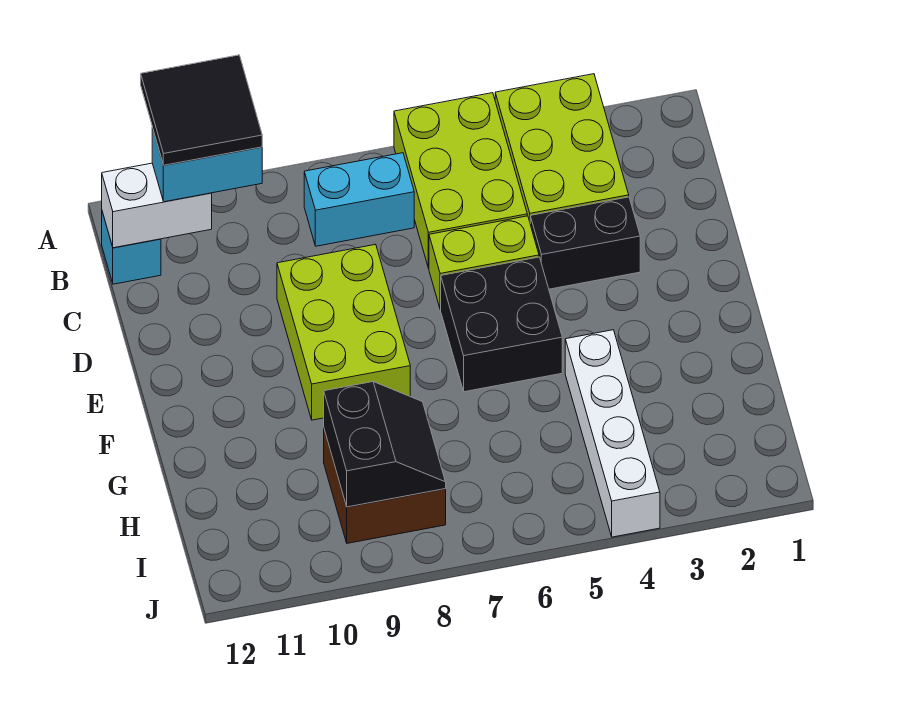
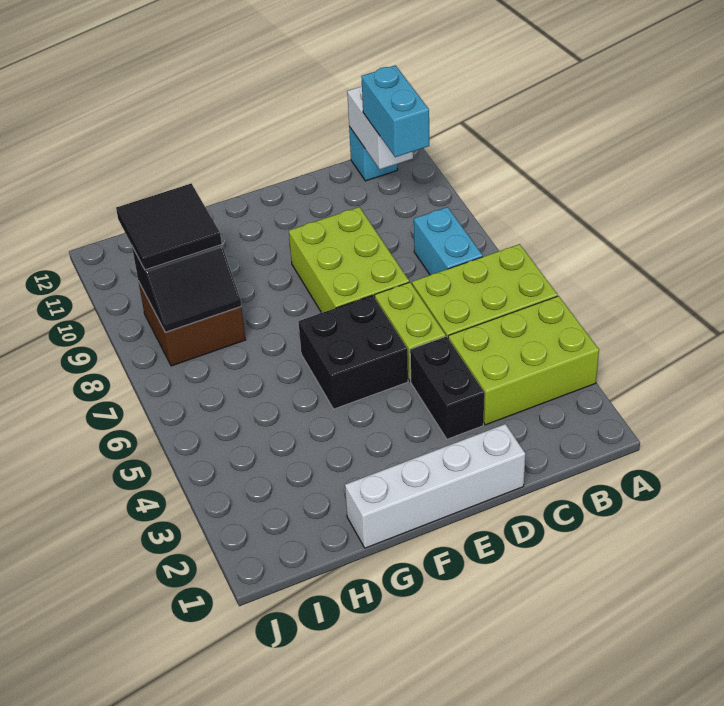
black tile A10:B11 level 4 -> black tile H9:I10 level 3
lime brick D8:F9 level 1 -> lime brick D7:E9 level 1
white brick G4:J4 level 1 -> white brick D1:G1 level 1

